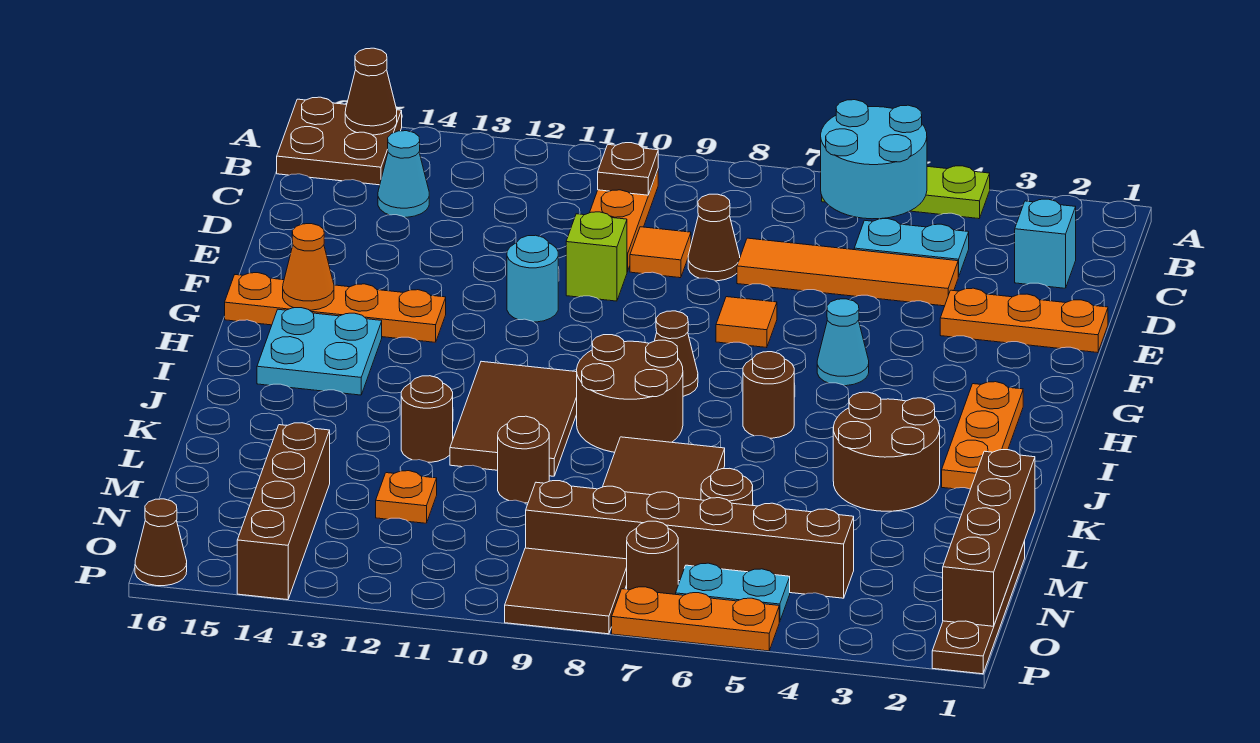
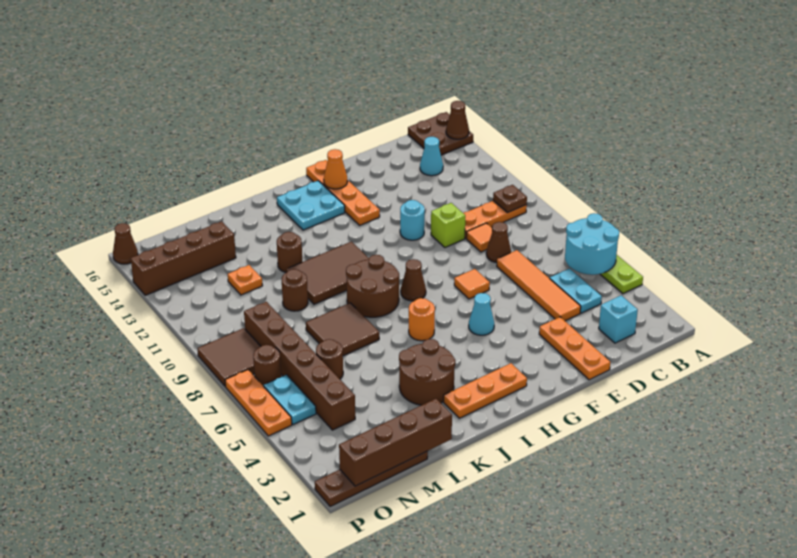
brown round brick I6 level 1 -> orange round brick I6 level 1

